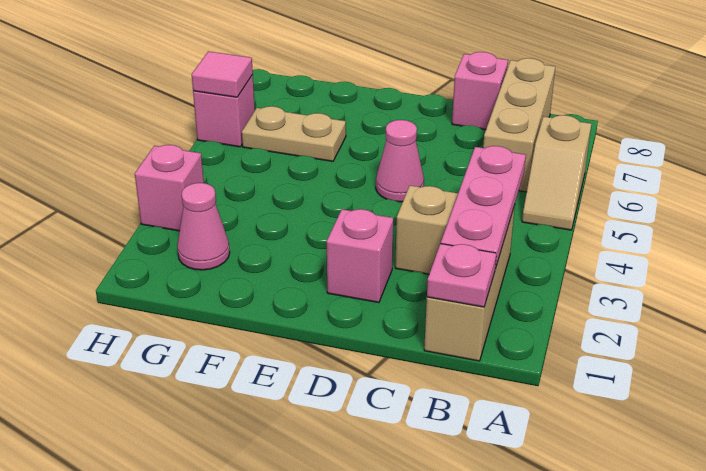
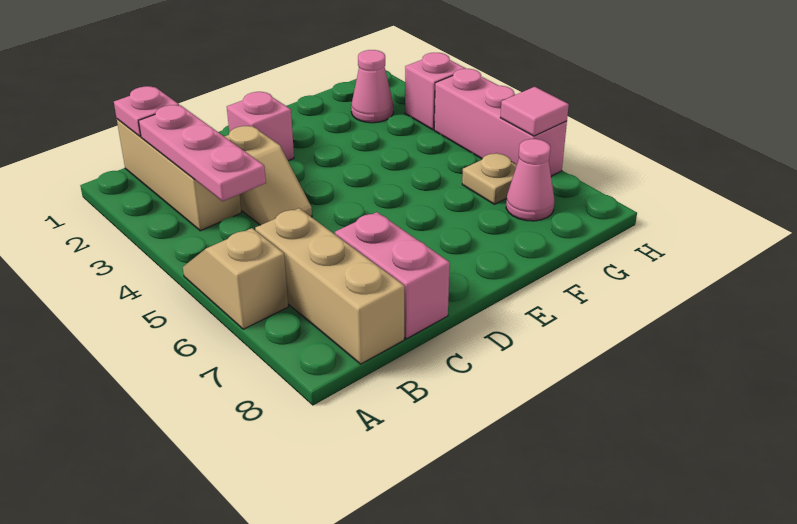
pink brick C8 level 1 -> pink brick C7:C8 level 1
pink cone D5 level 1 -> pink cone G7 level 1
tan plate F6:G6 level 1 -> tan plate G6 level 1
pink brick H6 level 1 -> pink brick H4:H6 level 1

